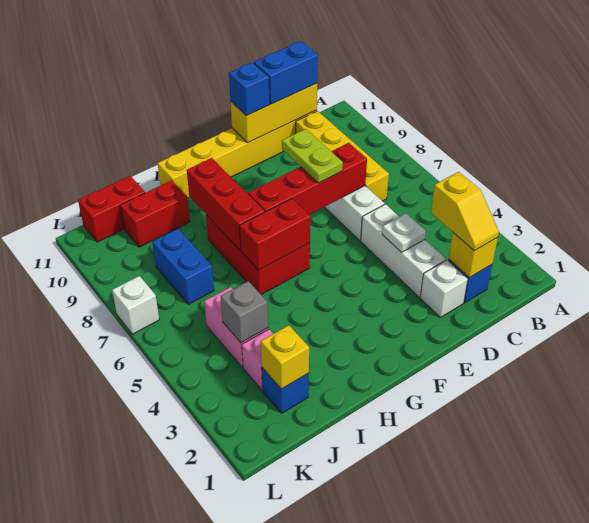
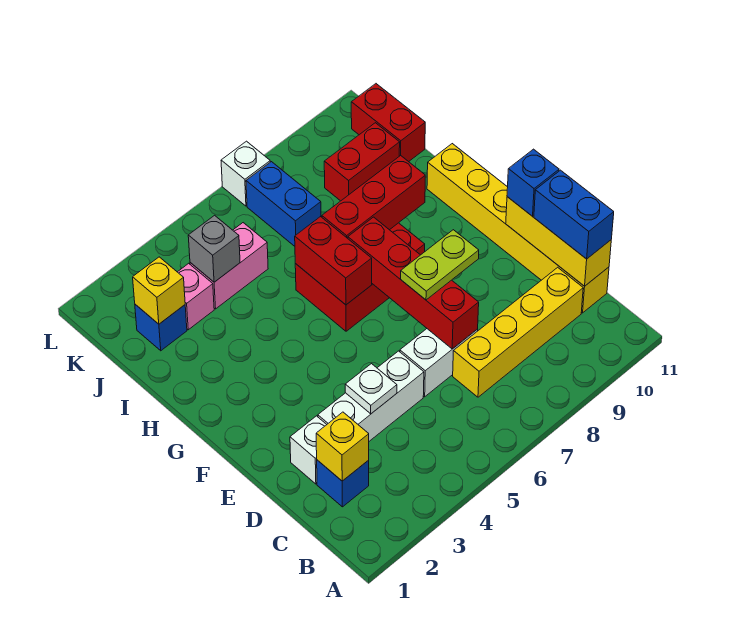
yellow slope C2:C3 level 3 top 3 -> none
red brick I10:J10 level 1 -> red brick J9:J10 level 1
blue brick J7:J8 level 1 -> blue brick J7:K7 level 1

